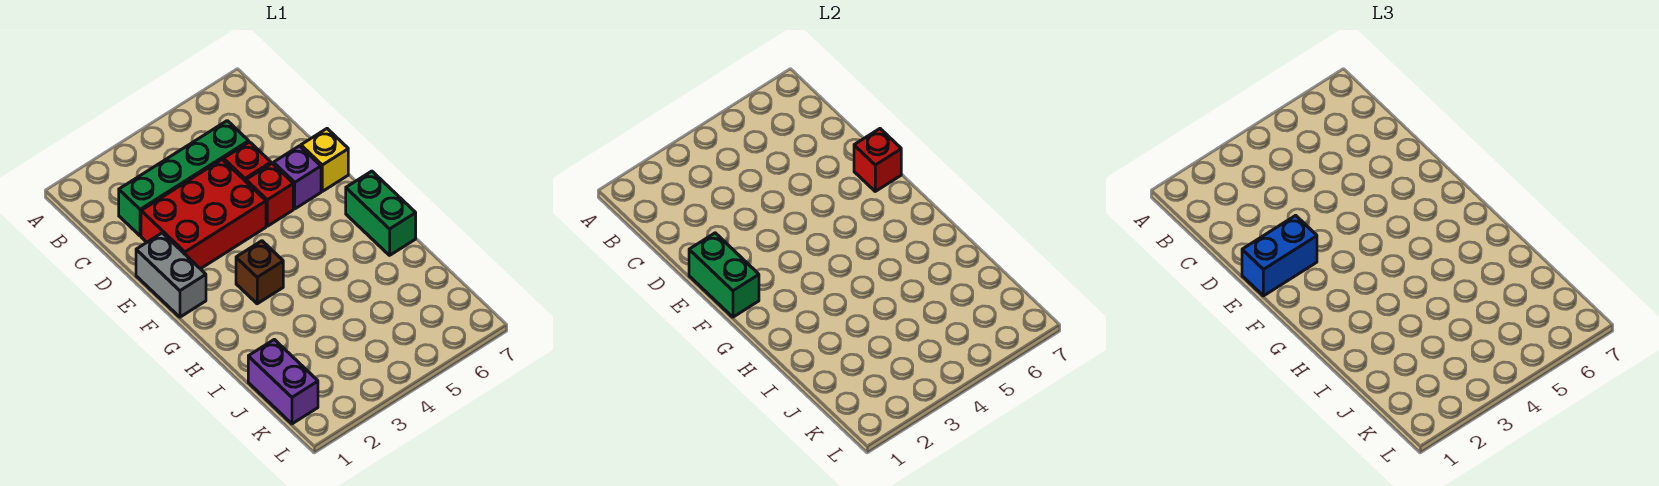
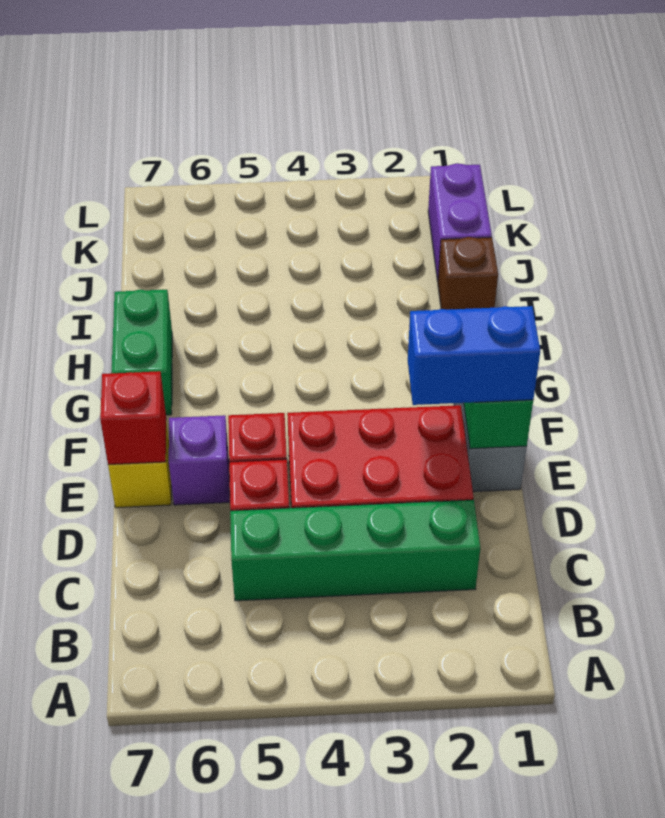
brown brick G3 level 1 -> brown brick I1 level 1

